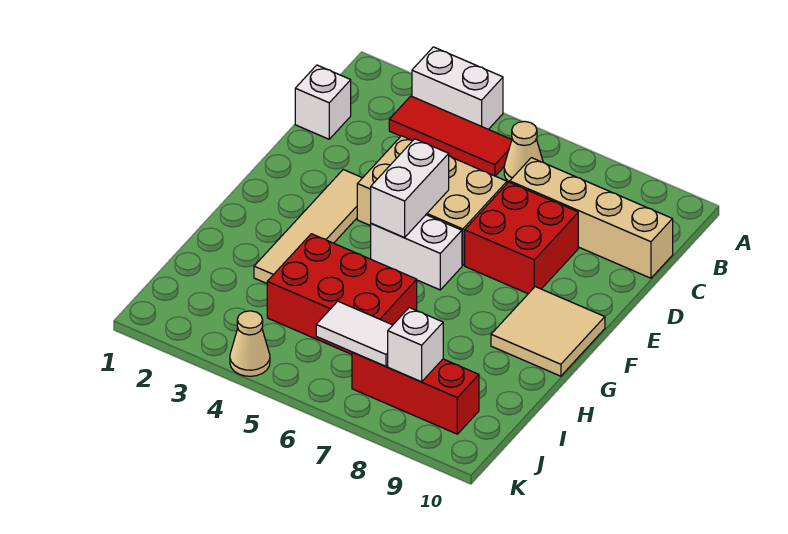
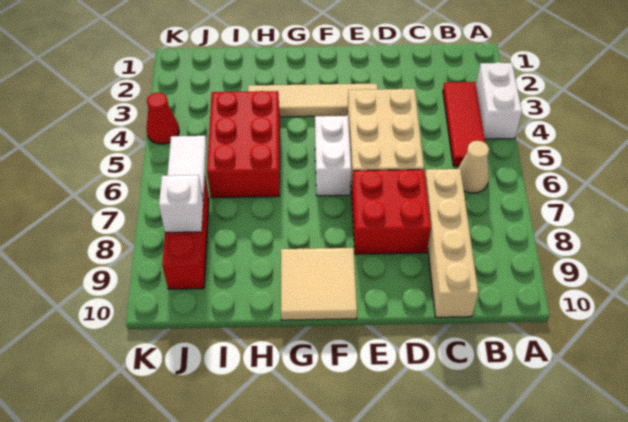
white brick C1 level 1 -> none
white brick E5:F5 level 2 -> none
tan cone K4 level 1 -> red cone K4 level 1

